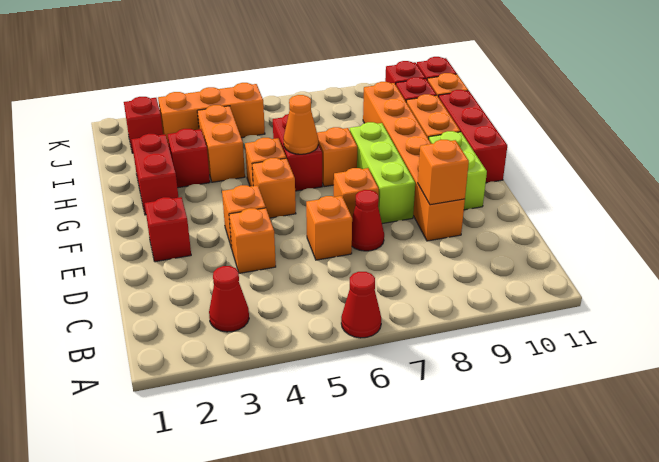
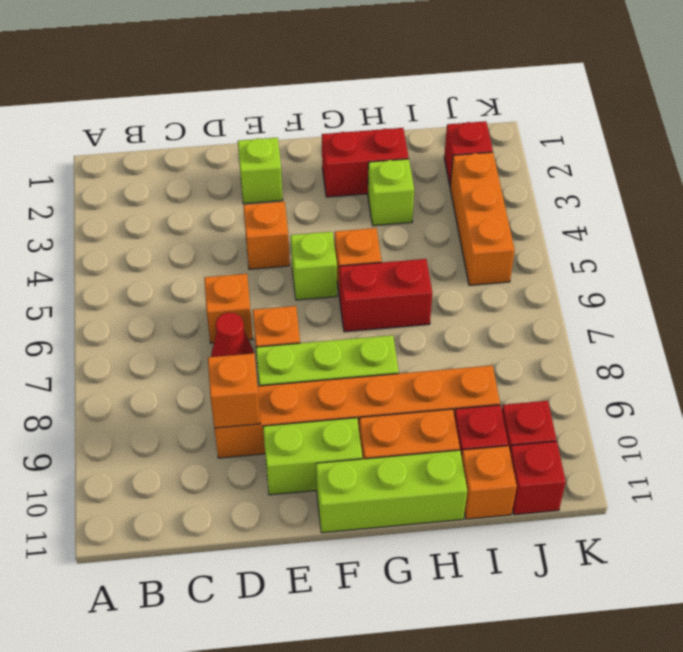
red cone A6 level 1 -> none
red cone B3 level 1 -> none
orange brick D4 level 1 -> none
red brick E2 level 1 -> lime brick E2 level 1
orange brick F5 level 1 -> lime brick F5 level 1
red brick F11:H11 level 1 -> lime brick F11:H11 level 1
orange cone G6 level 2 -> none
orange brick G7 level 1 -> none
red brick H3 level 1 -> lime brick H3 level 1
orange brick H4:I4 level 1 -> none

